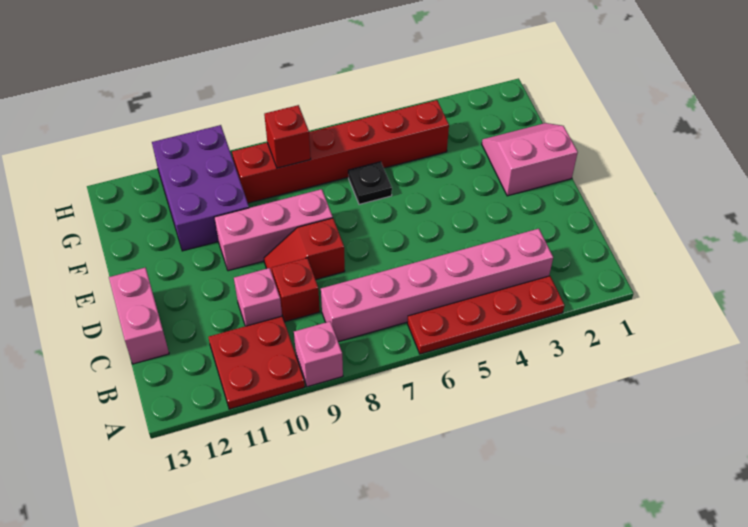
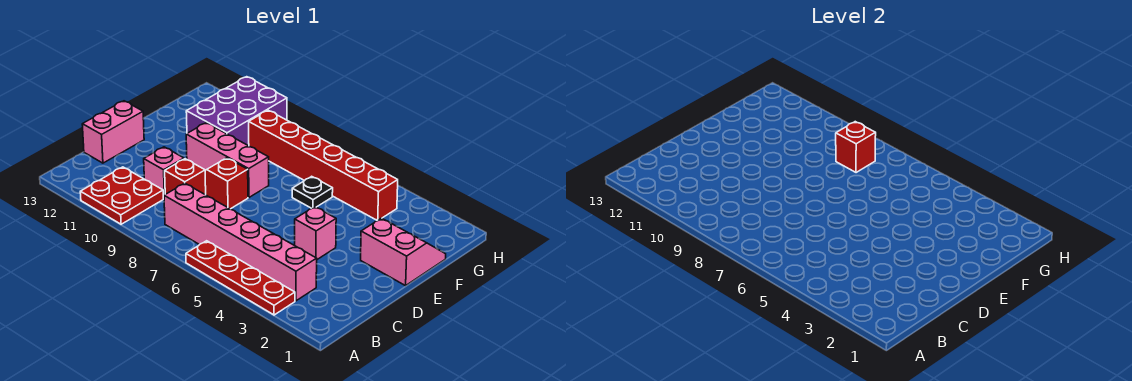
pink brick A9 level 1 -> pink brick D4 level 1

